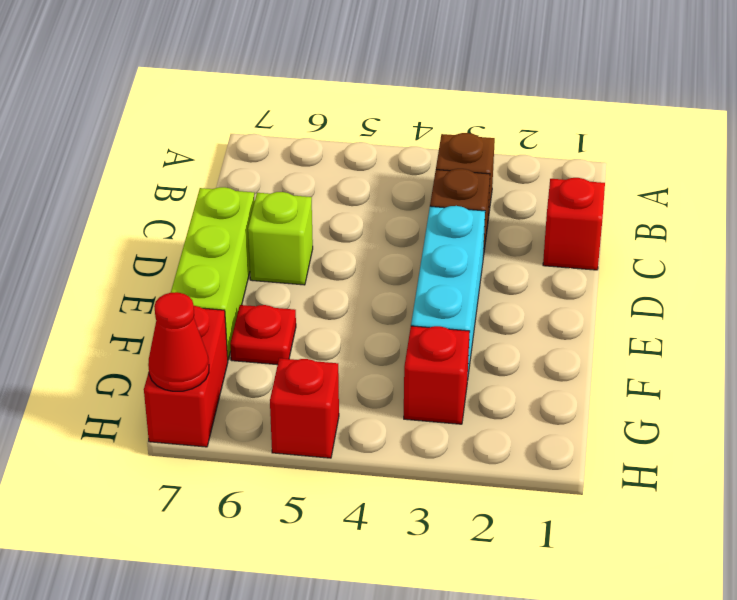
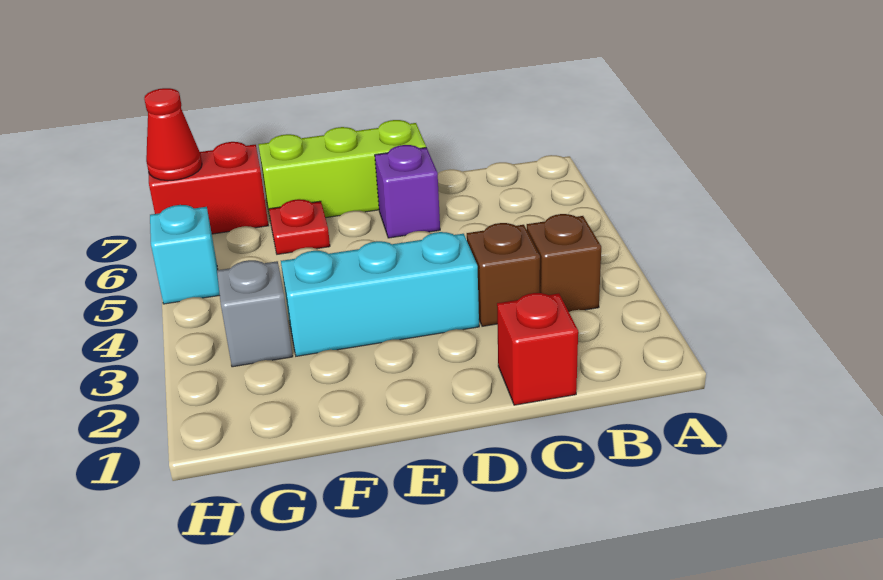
lime brick D6 level 1 -> purple brick D6 level 1
red brick G3 level 1 -> grey brick G3 level 1
red brick H5 level 1 -> cyan brick H5 level 1

